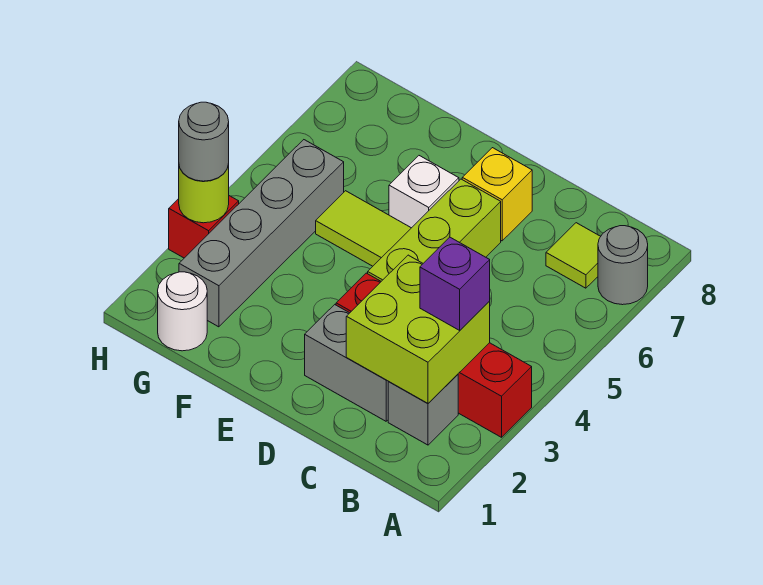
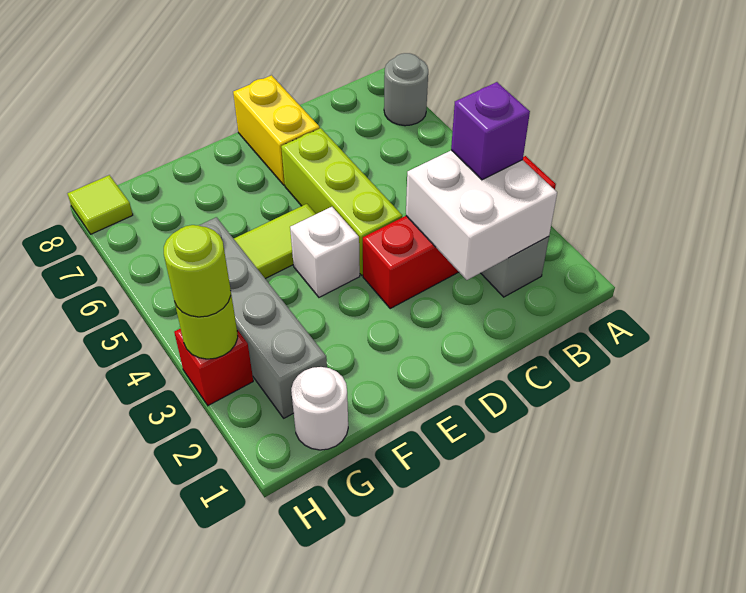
lime brick B2:C3 level 2 -> white brick B2:C3 level 2
lime tile B7 level 1 -> lime tile H8 level 1
grey brick C2:D2 level 1 -> none
yellow brick D7 level 1 -> yellow brick D7:D8 level 1
white brick E6 level 1 -> white brick E4 level 1
grey round brick H3 level 3 -> lime round brick H3 level 3

